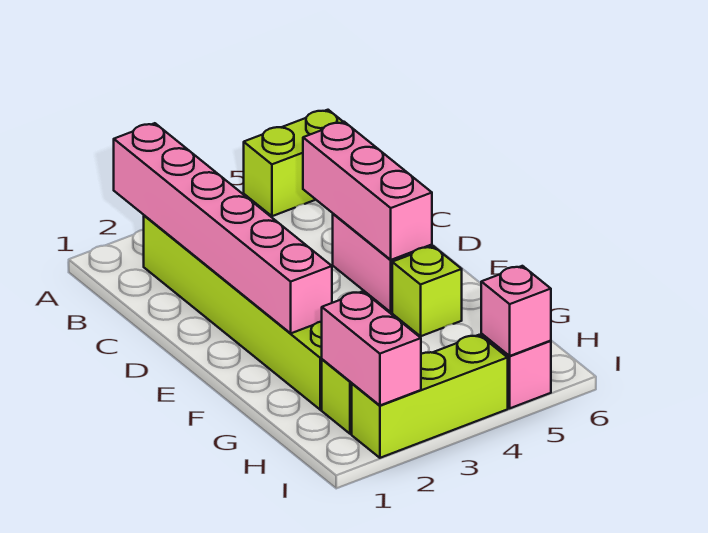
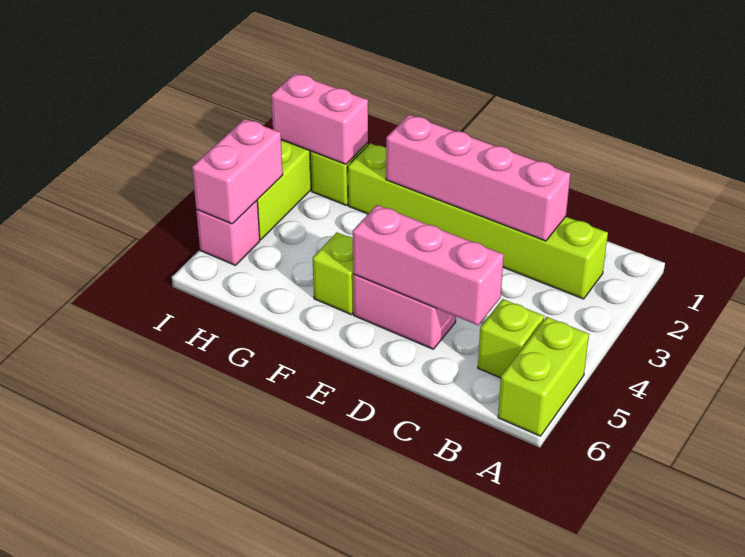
pink brick A2:F2 level 2 -> pink brick C2:F2 level 2
none -> lime brick B5 level 1
pink brick I5 level 2 -> pink brick I4:I5 level 2

